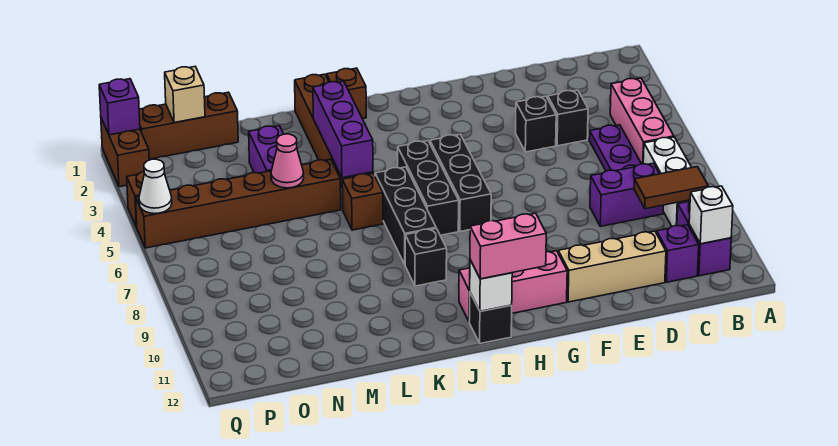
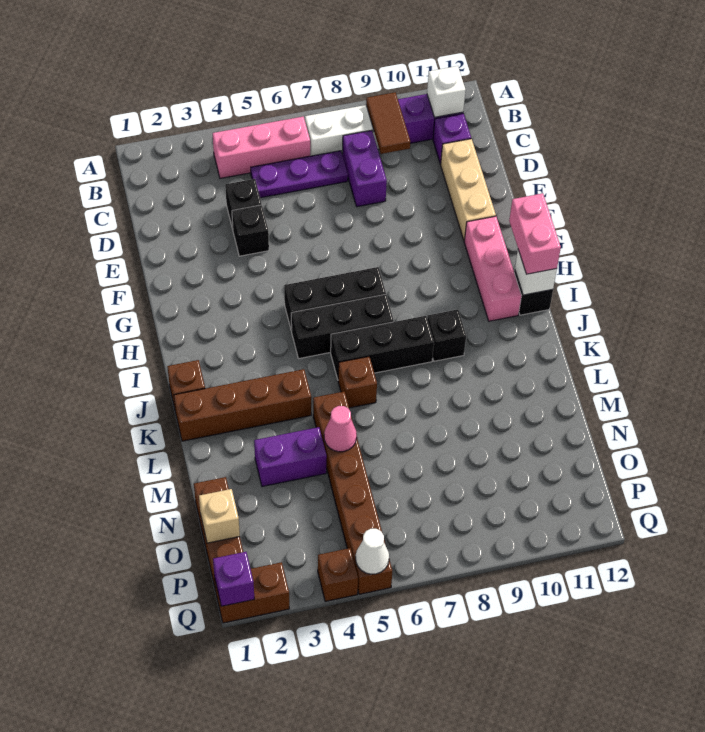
purple brick K3:K5 level 2 -> none

